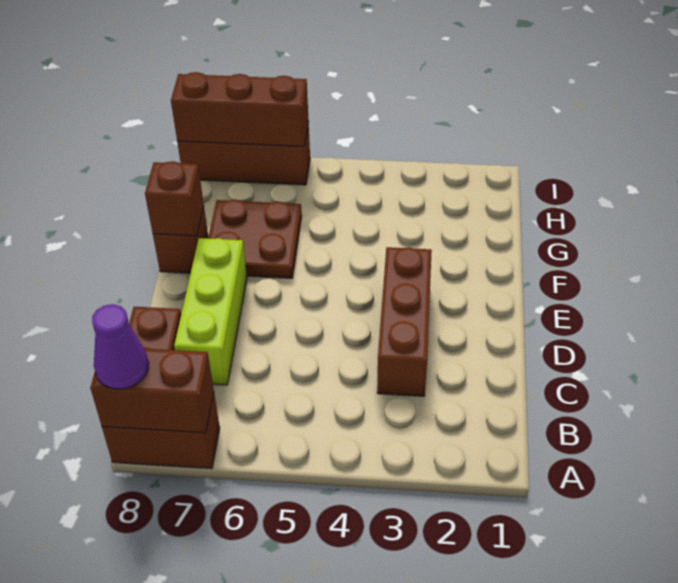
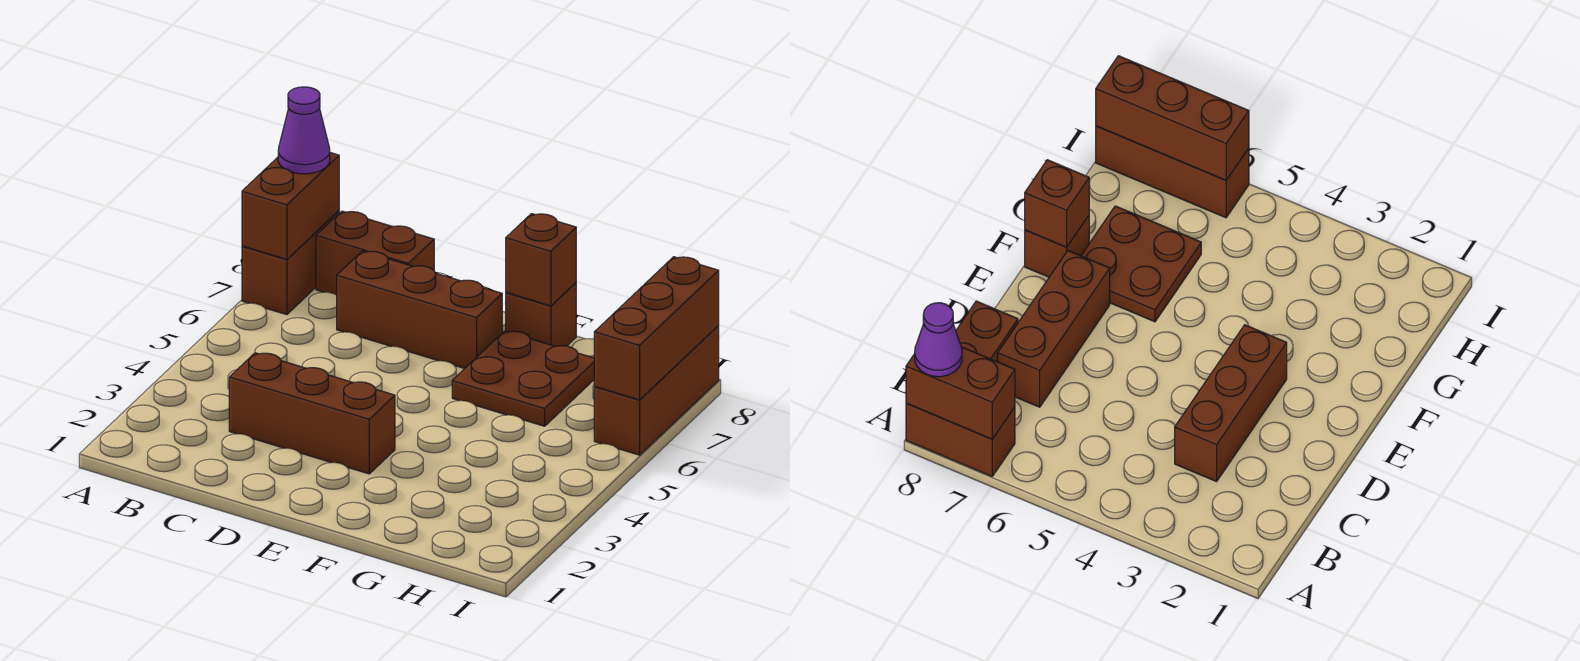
lime brick C7:E7 level 1 -> brown brick C7:E7 level 1

